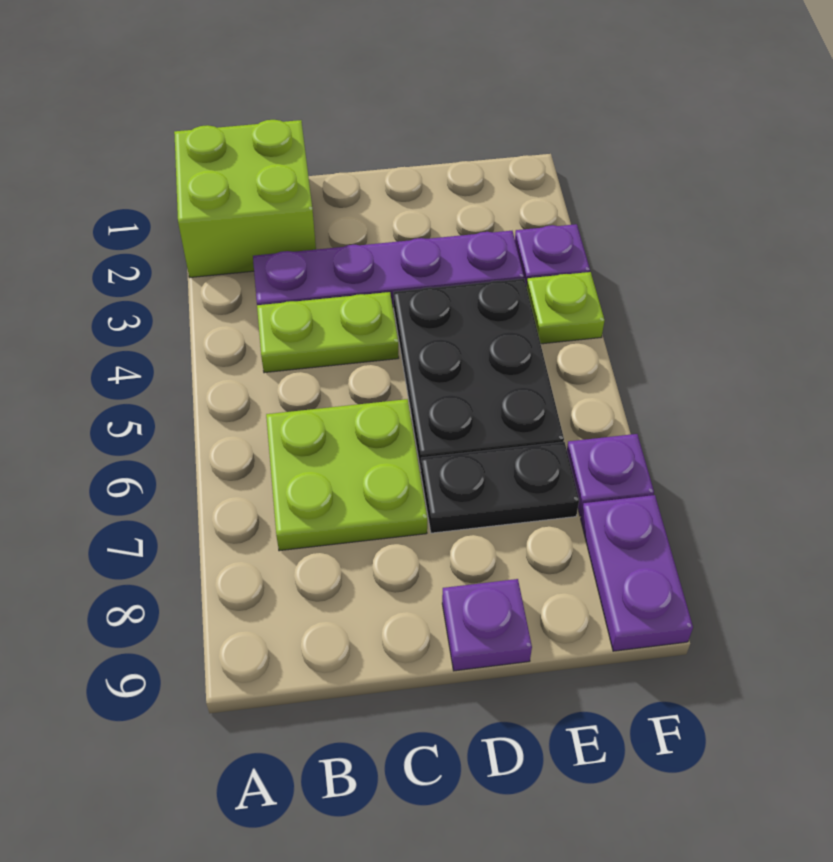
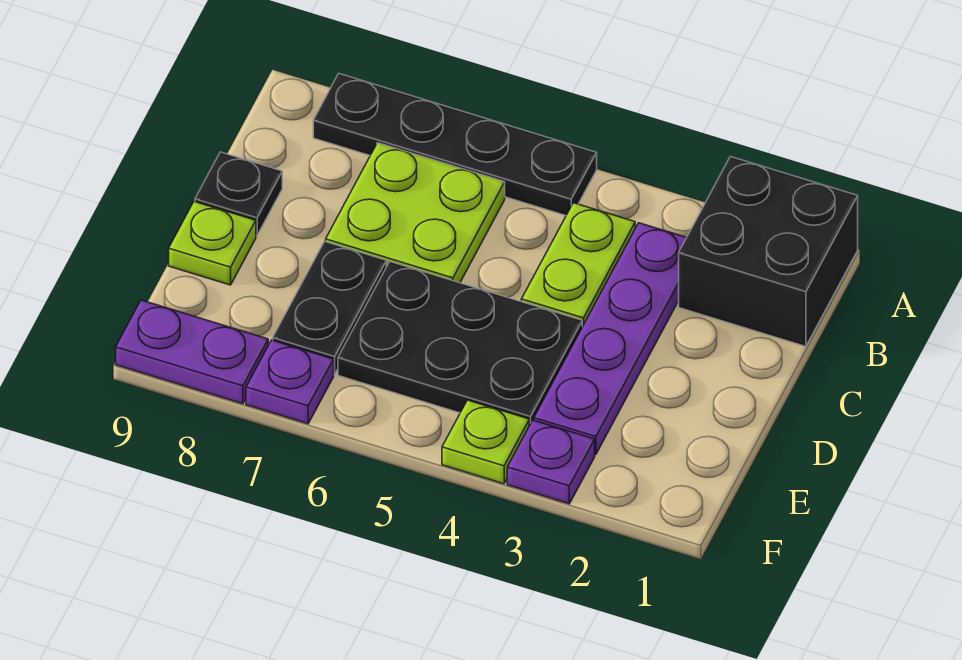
lime brick A1:B2 level 1 -> black brick A1:B2 level 1
none -> black plate A5:A8 level 1
none -> black plate C9 level 1
purple plate D9 level 1 -> lime plate D9 level 1

